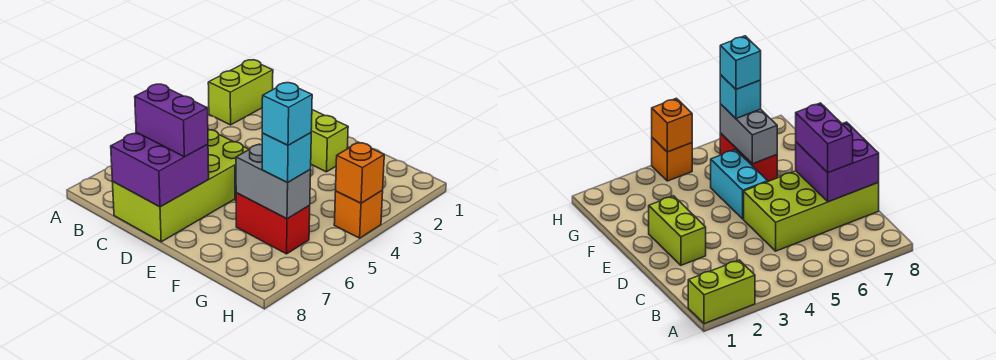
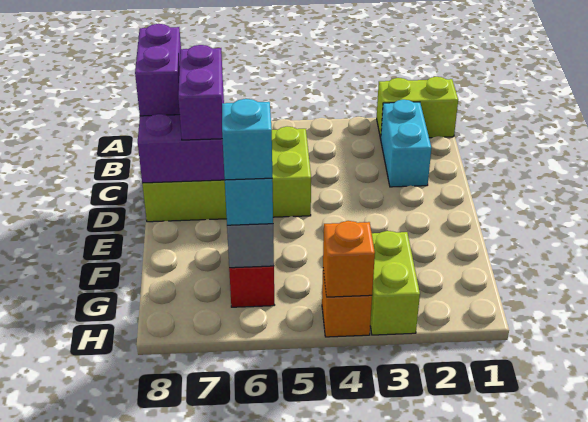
none -> purple brick B8:C8 level 3
lime brick D2:E2 level 1 -> lime brick G3:H3 level 1
cyan brick E5:F5 level 1 -> cyan brick B2:C2 level 1

